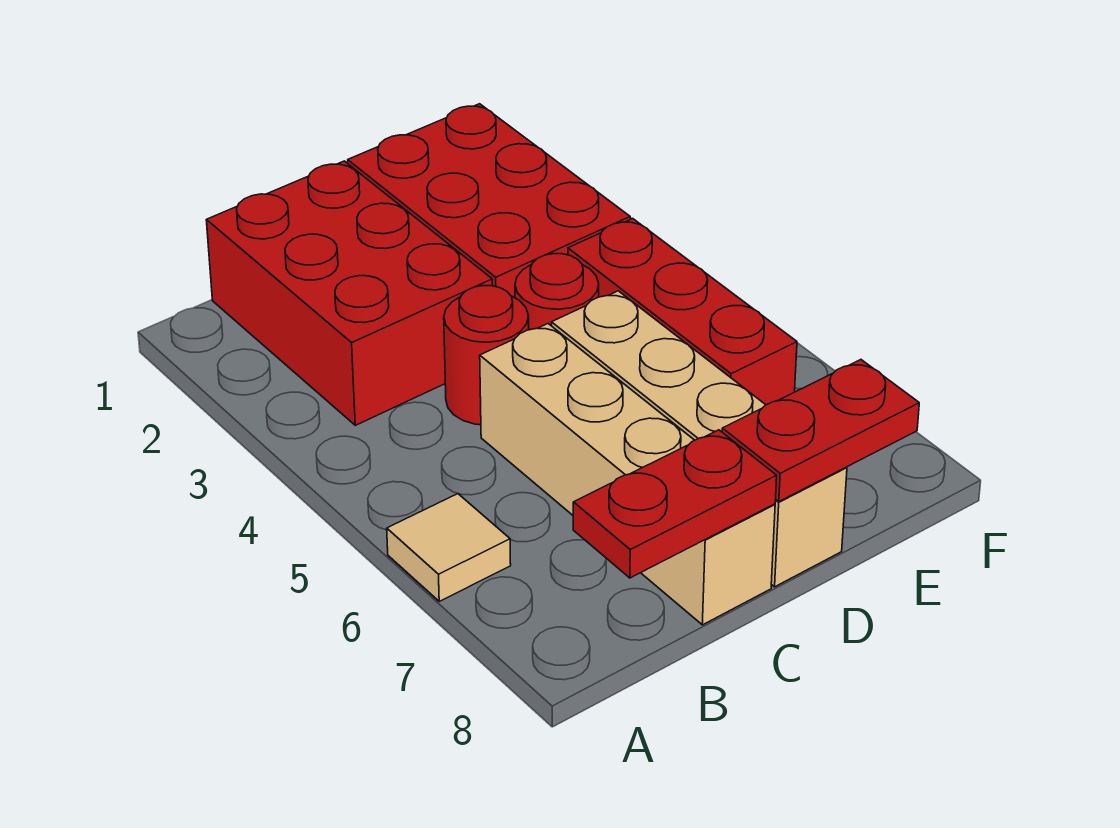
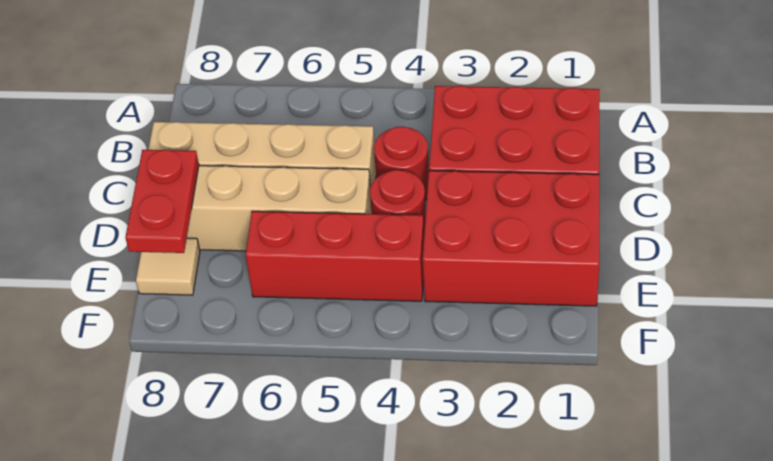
tan tile A6 level 1 -> tan tile E8 level 1
red plate B8:C8 level 2 -> none

